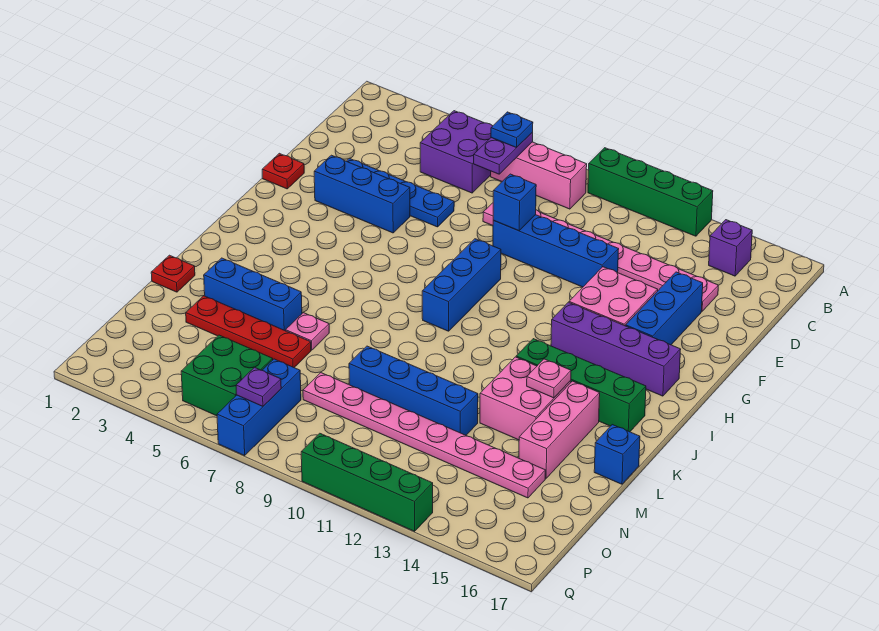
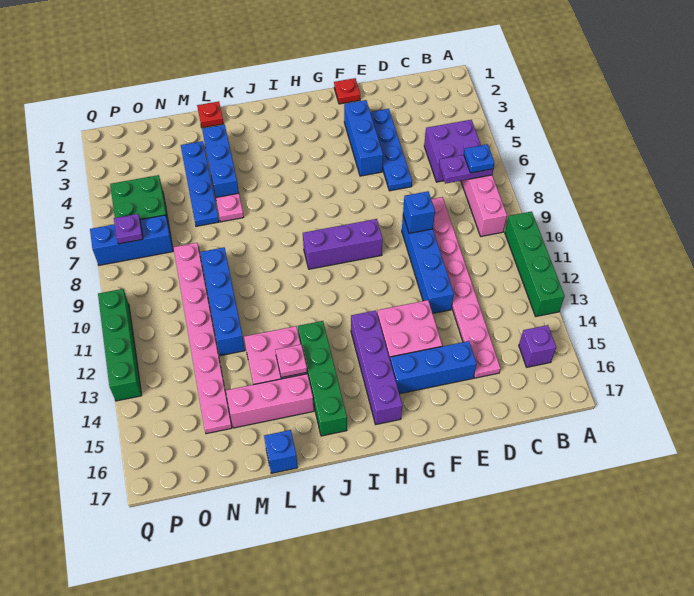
blue brick G9:I9 level 1 -> purple brick G9:I9 level 1
red plate M3:M6 level 1 -> blue plate M3:M6 level 1

